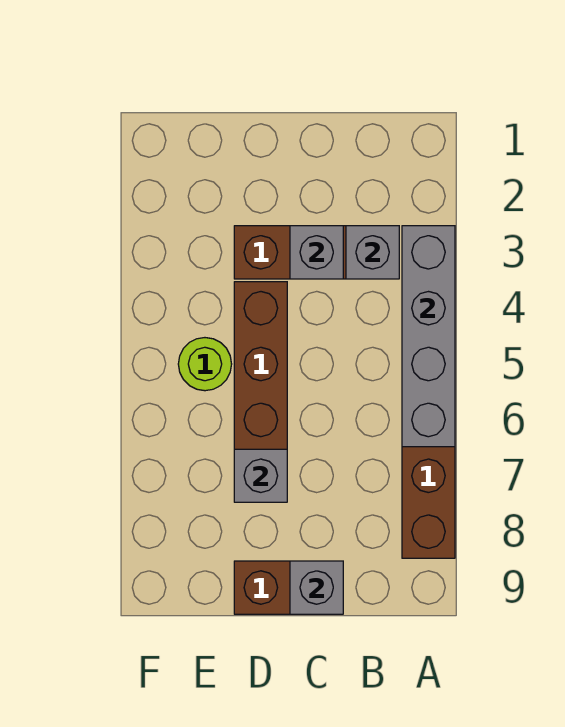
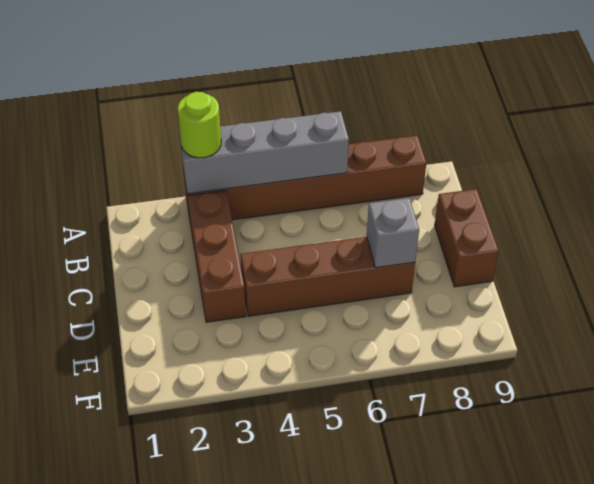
grey brick B3 level 2 -> none
grey brick C3 level 2 -> none
grey brick C9 level 2 -> none
lime round brick E5 level 1 -> lime round brick A3 level 3

